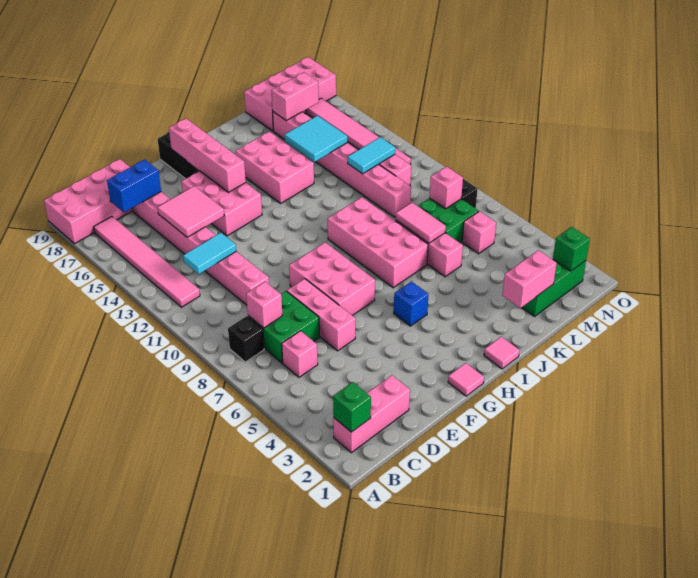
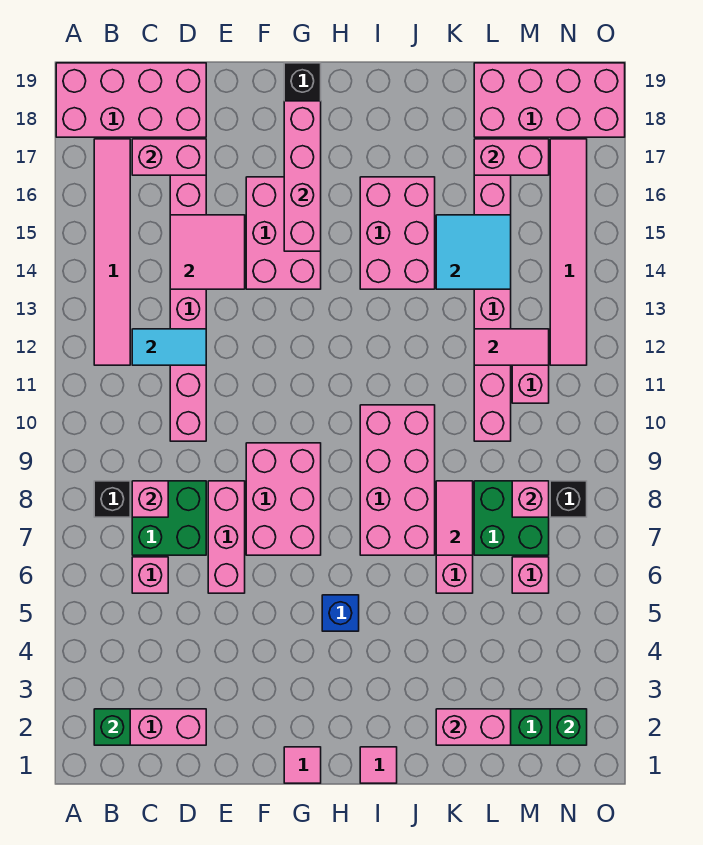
blue brick C17:D17 level 2 -> pink brick C17:D17 level 2
cyan tile L12:M12 level 2 -> pink tile L12:M12 level 2

